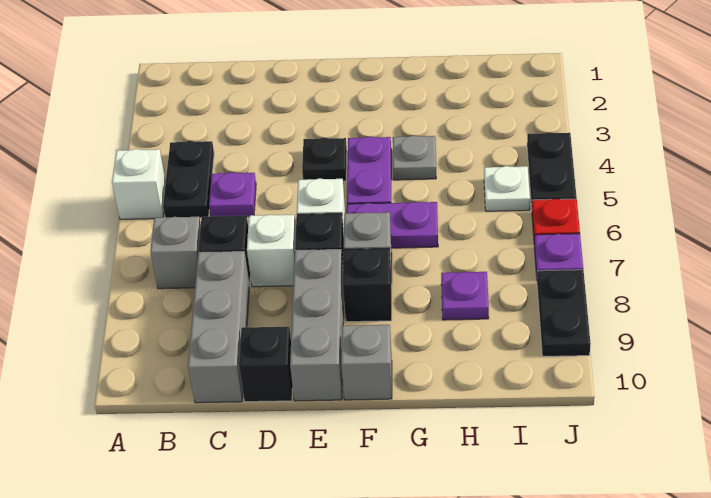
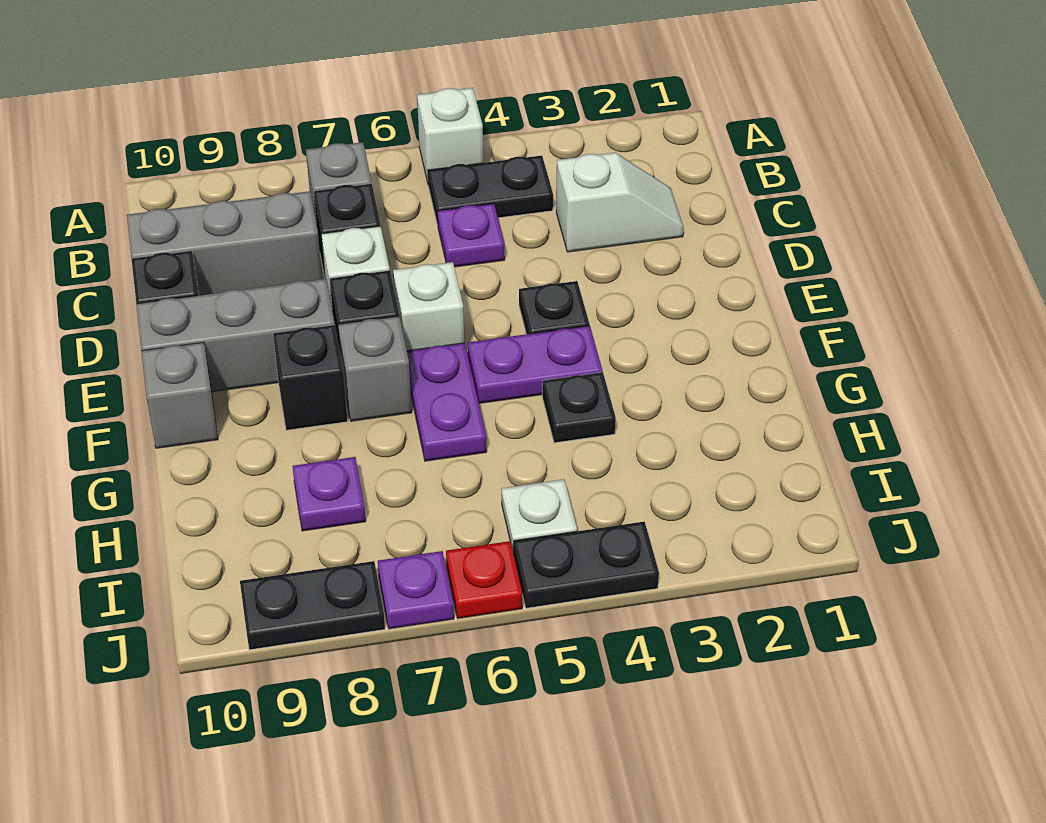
none -> white slope C2:C3 level 1 top 3
grey plate G4 level 1 -> black plate G4 level 1

